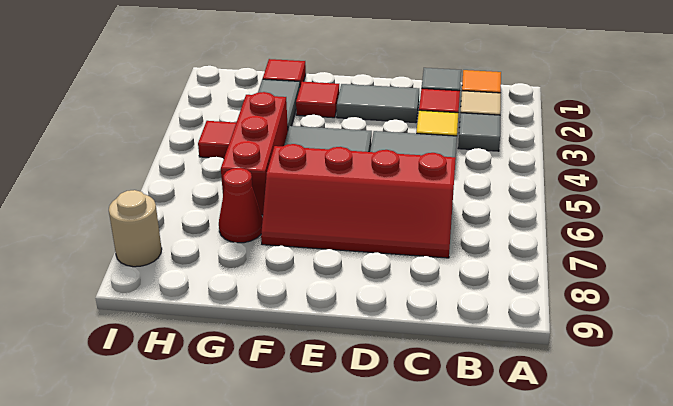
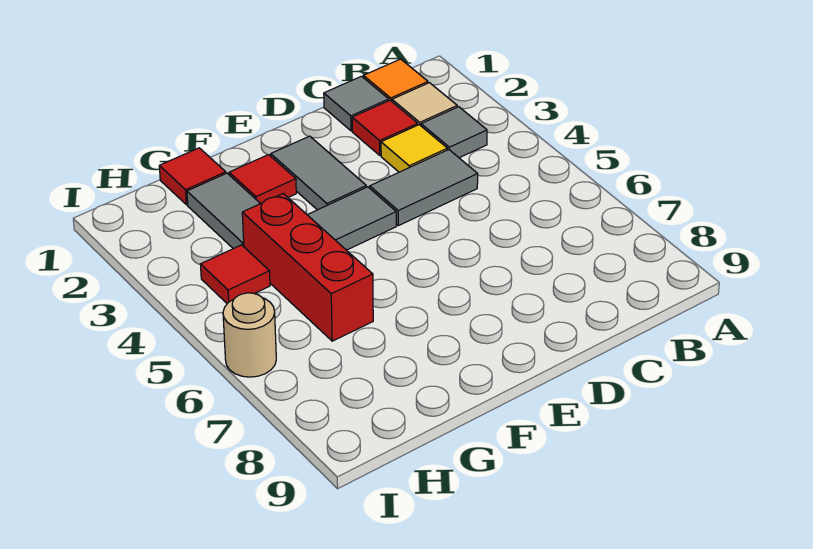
red slope C6:F7 level 1 top 6 -> none
grey tile D2:E2 level 1 -> grey tile E2:E3 level 1
red cone G7 level 1 -> none
tan round brick I8 level 1 -> tan round brick I6 level 1

